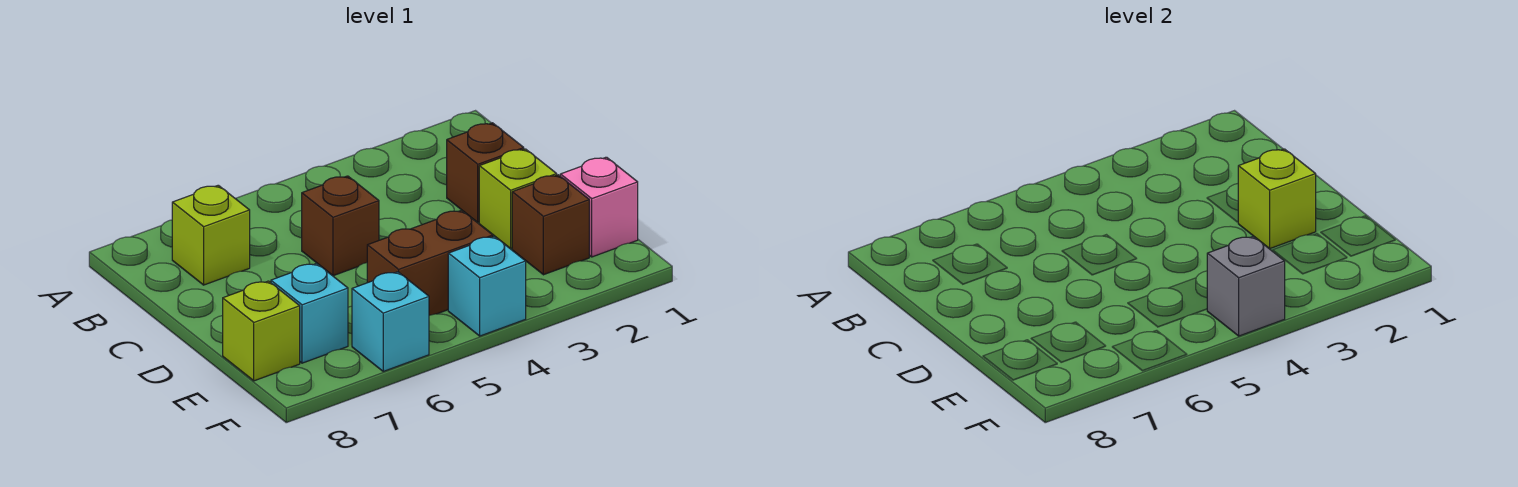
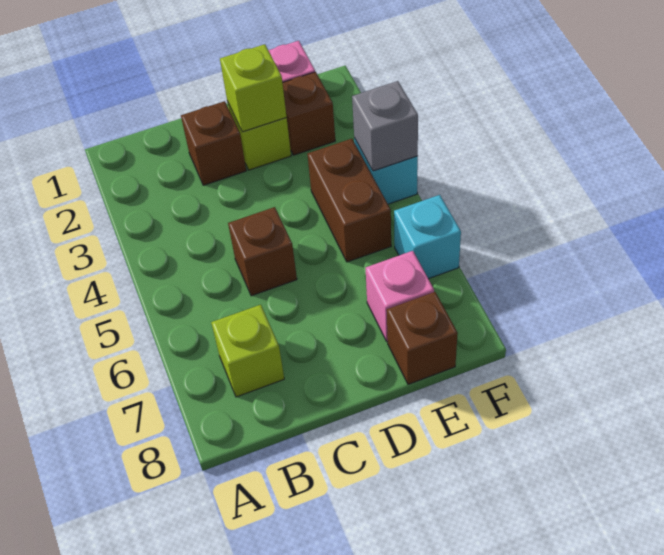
cyan brick E7 level 1 -> pink brick E7 level 1
lime brick E8 level 1 -> brown brick E8 level 1

